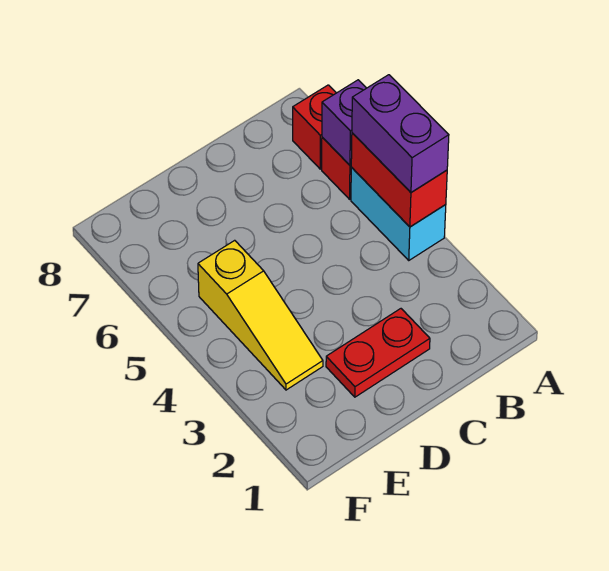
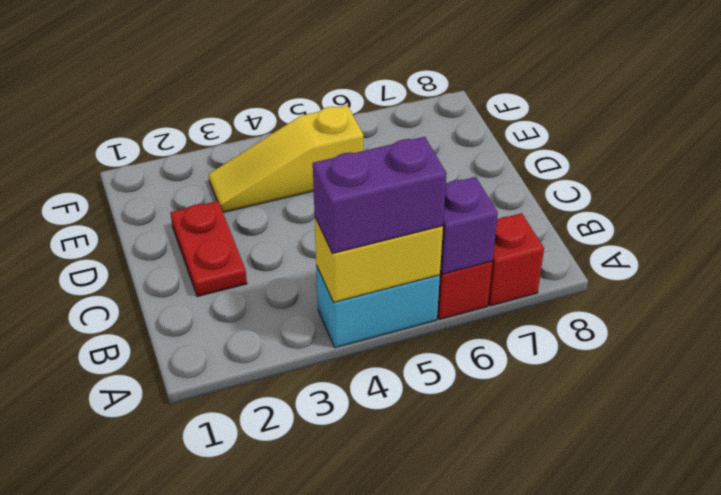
red brick A4:A5 level 2 -> yellow brick A4:A5 level 2

